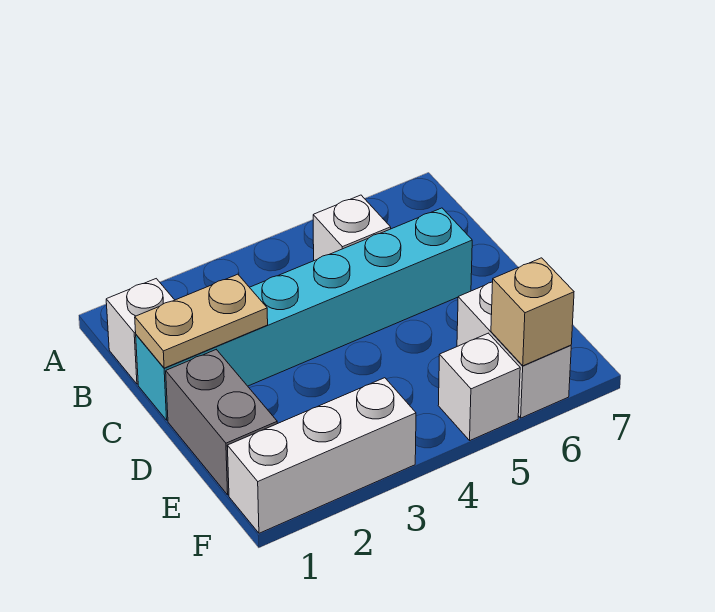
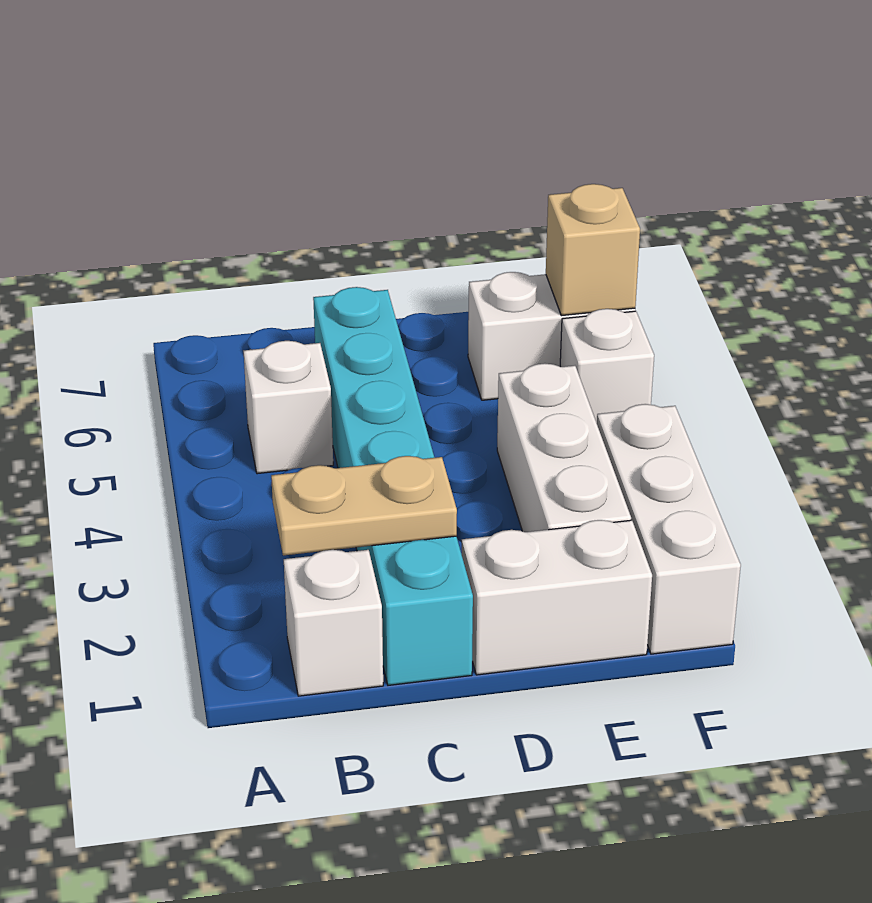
tan plate C1:C2 level 2 -> tan plate B2:C2 level 2
grey brick D1:E1 level 1 -> white brick D1:E1 level 1
none -> white brick E2:E4 level 1

